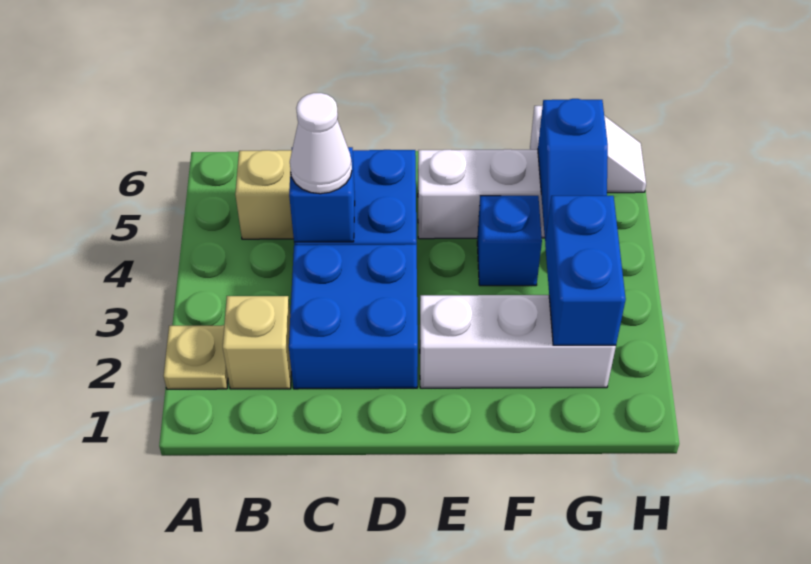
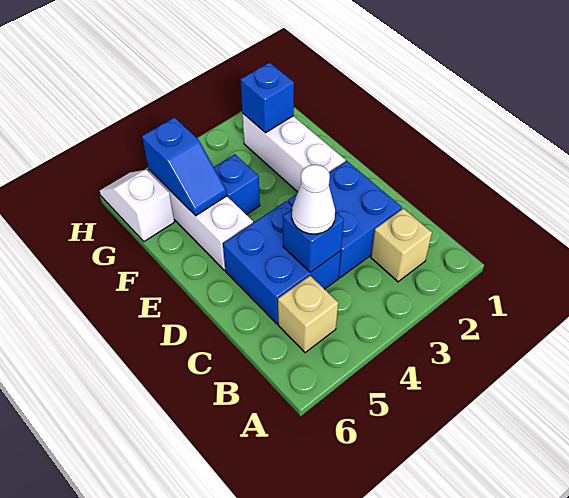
tan plate A2 level 1 -> none
blue brick G2:G3 level 2 -> blue brick G2 level 2
blue slope G4:G5 level 2 top 5 -> blue slope F5:G5 level 2 top G

